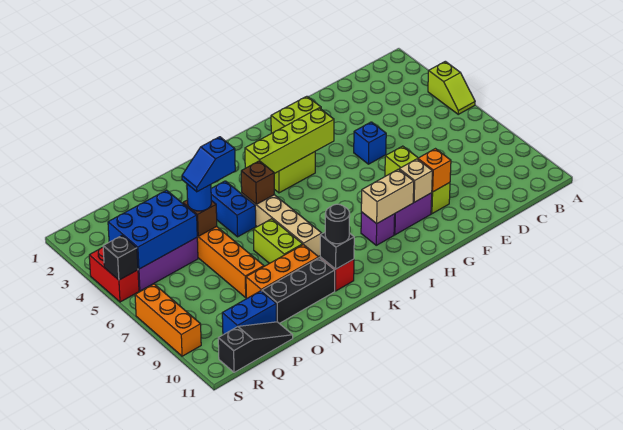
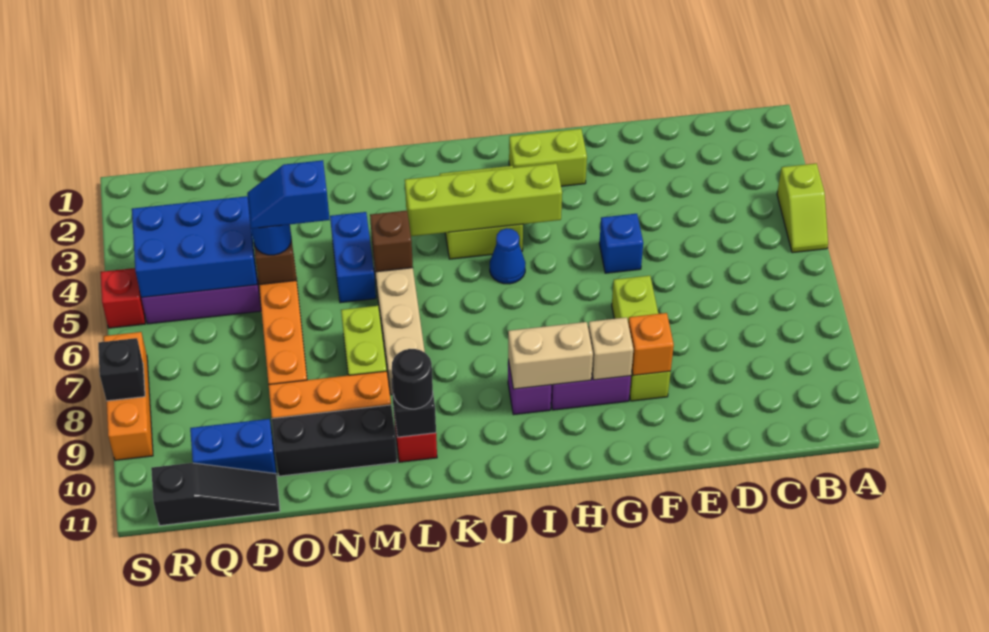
none -> blue cone I5 level 1
red brick S4:S5 level 1 -> red brick S5 level 1
black brick S5 level 2 -> black brick S8 level 2

